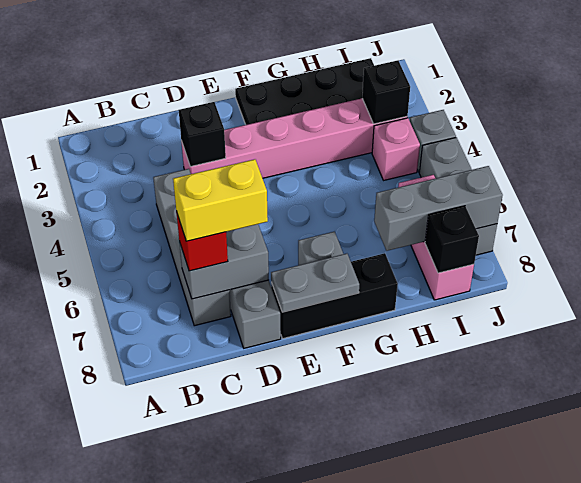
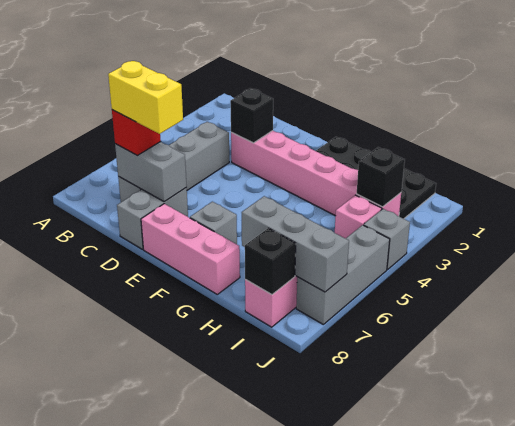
black brick E8:G8 level 1 -> pink brick E8:G8 level 1
grey plate E8:F8 level 2 -> none

